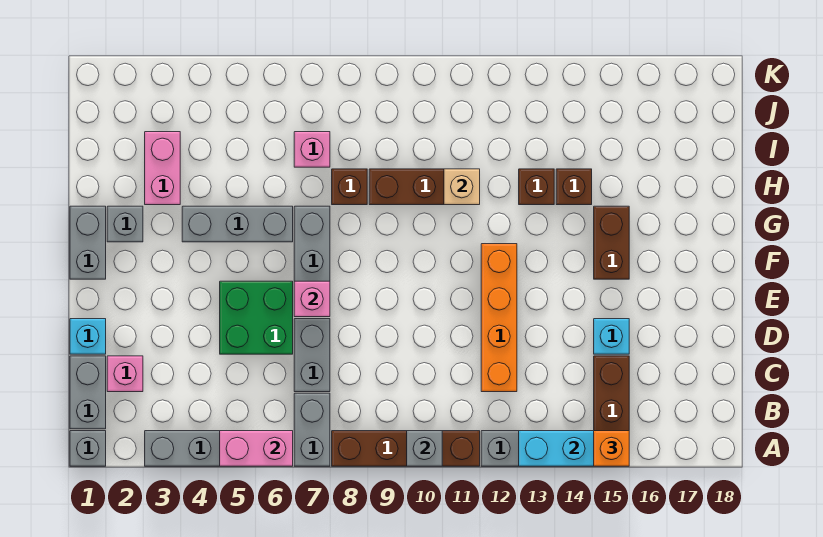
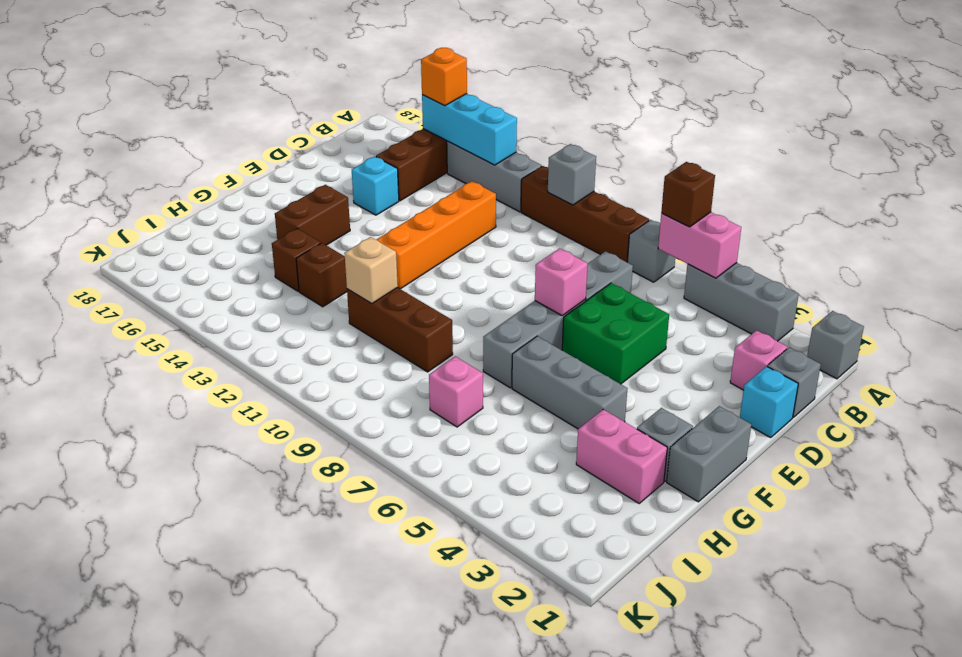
grey brick A7:B7 level 1 -> grey brick A7 level 1
grey brick B1:C1 level 1 -> grey brick C1 level 1
pink brick H3:I3 level 1 -> pink brick H2:H3 level 1
brown brick H8 level 1 -> brown brick A6 level 3

